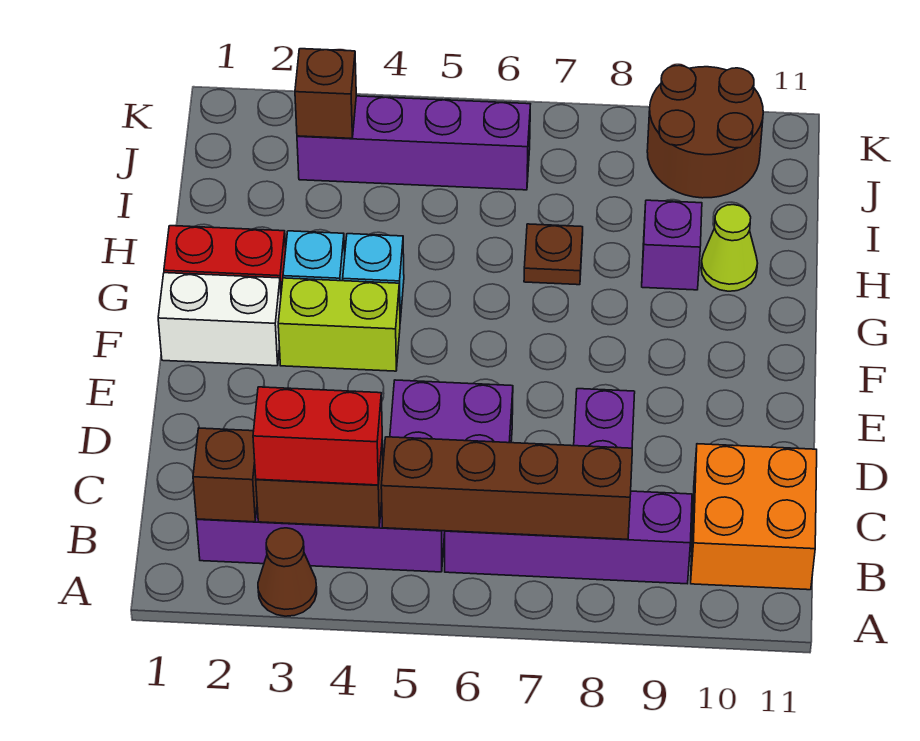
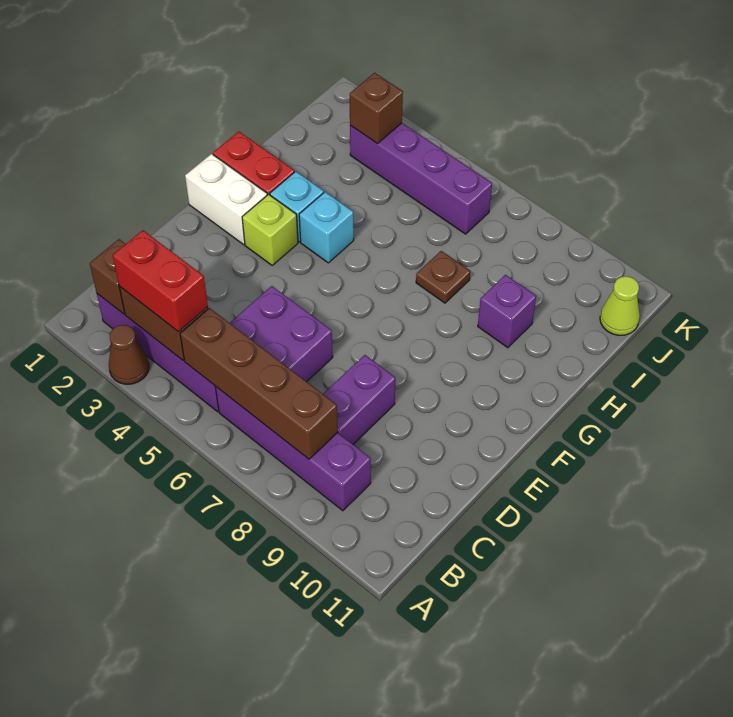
orange brick B10:C11 level 1 -> none
lime brick F3:F4 level 1 -> lime brick F3 level 1
lime cone H10 level 1 -> lime cone J11 level 1
brown round brick J9:K10 level 1 -> none

